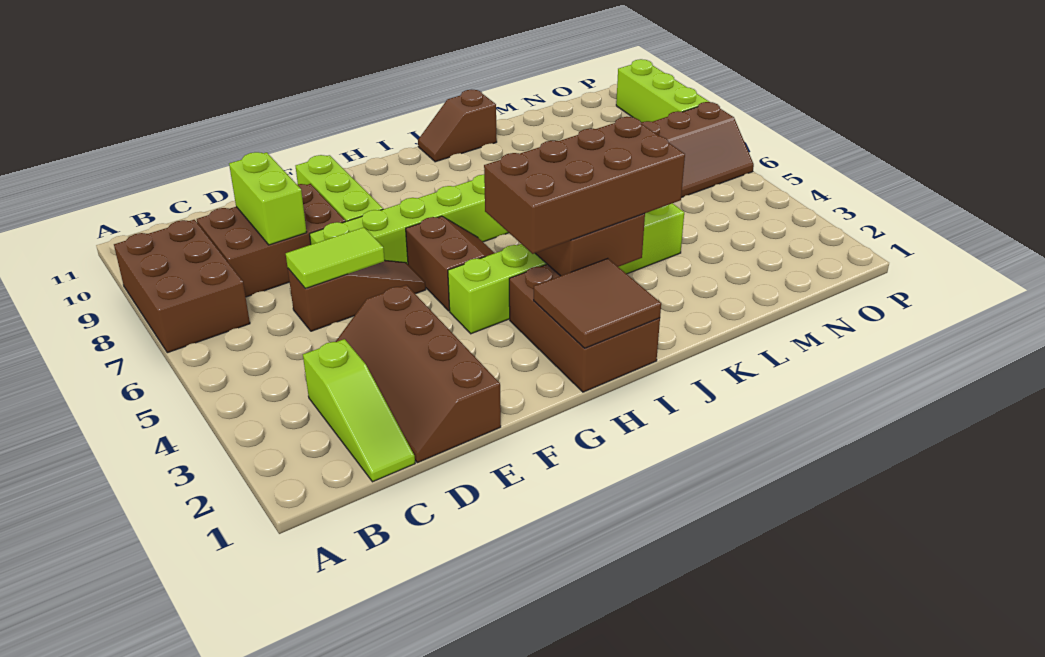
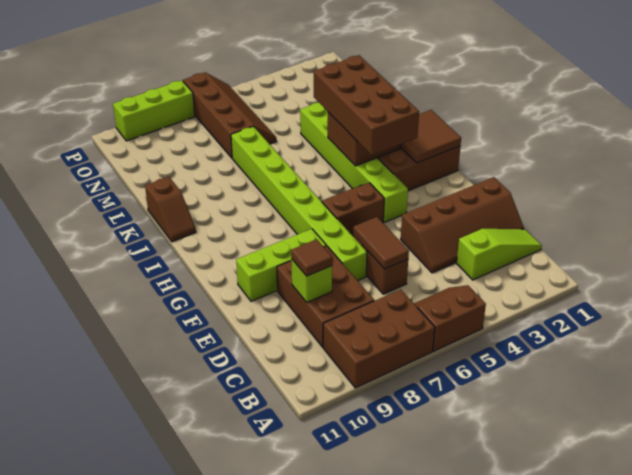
none -> brown slope A5:B6 level 1 top A
lime tile D6:E6 level 2 -> brown tile D6:E6 level 2
lime brick D8:D9 level 2 -> lime brick D9 level 2
none -> brown tile D9 level 3

